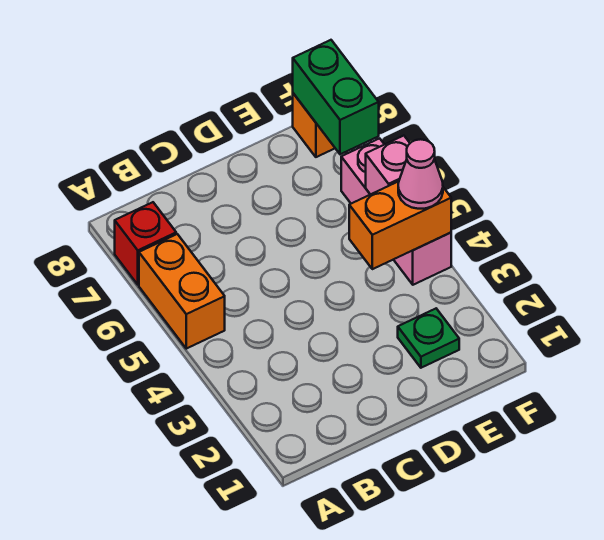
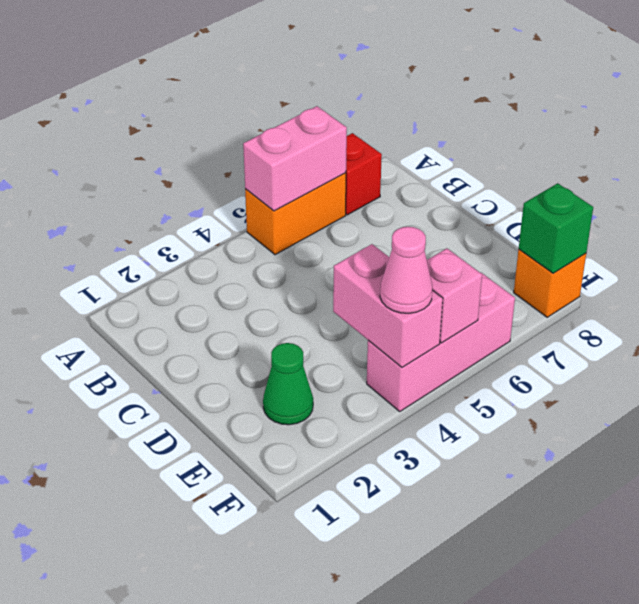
none -> pink brick A5:A6 level 2
green plate E2 level 1 -> green cone E2 level 1
orange brick E4:F4 level 2 -> pink brick E4:F4 level 2
green brick F7:F8 level 2 -> green brick F8 level 2

